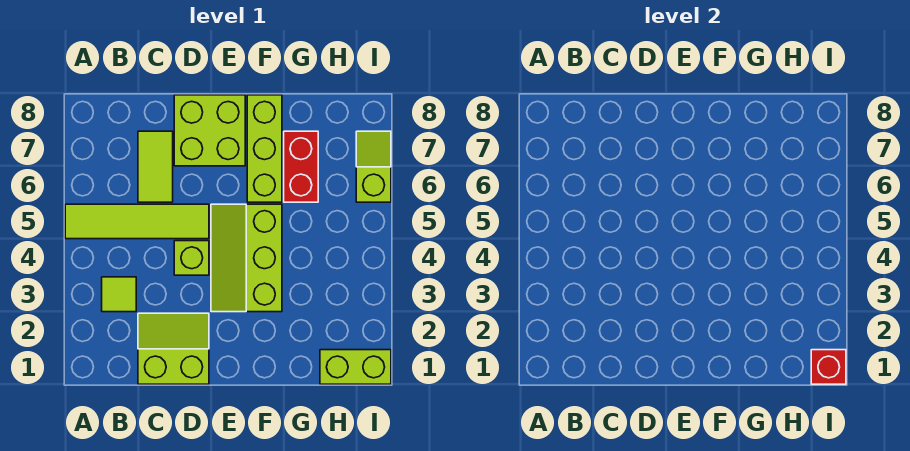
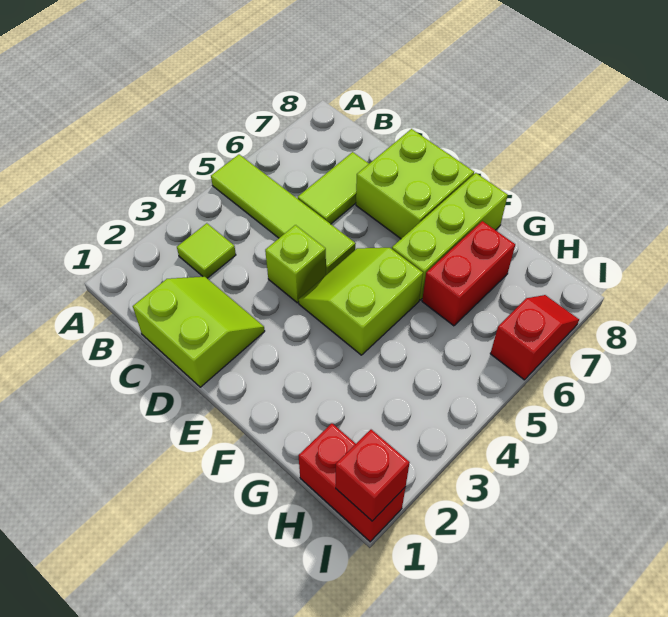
lime slope E3:F5 level 1 top F -> lime slope E4:F5 level 1 top F
lime brick H1:I1 level 1 -> red brick H1:I1 level 1
lime slope I6:I7 level 1 top 6 -> red slope I6:I7 level 1 top 6

